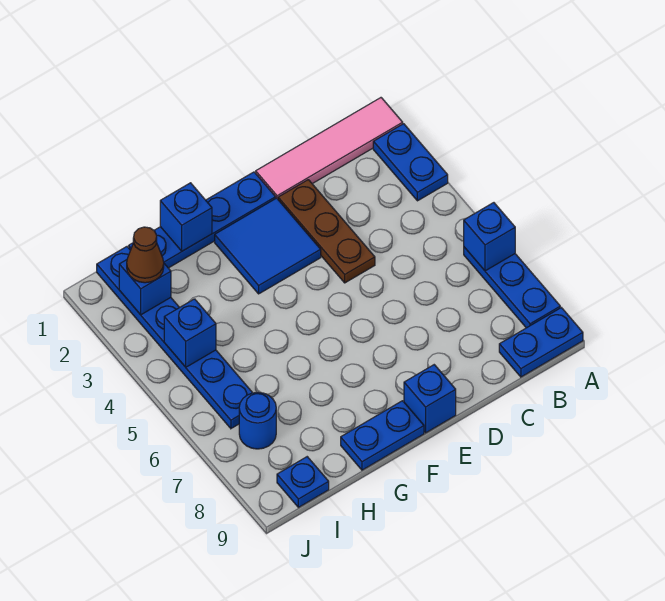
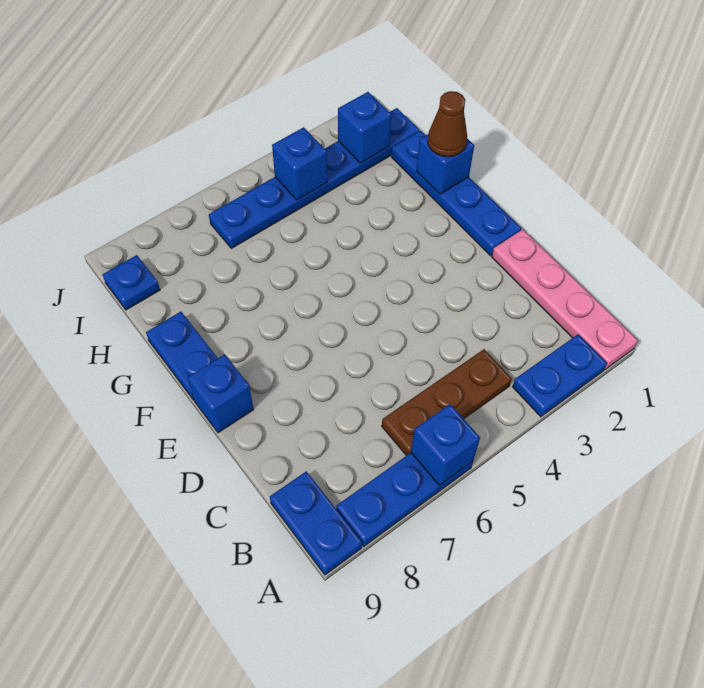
pink tile A1:D1 level 1 -> pink plate A1:D1 level 1
brown plate D2:D4 level 1 -> brown plate B4:B6 level 1
blue tile E2:F3 level 1 -> none
brown cone I2 level 3 -> brown cone G1 level 3
blue round brick I7 level 1 -> none

